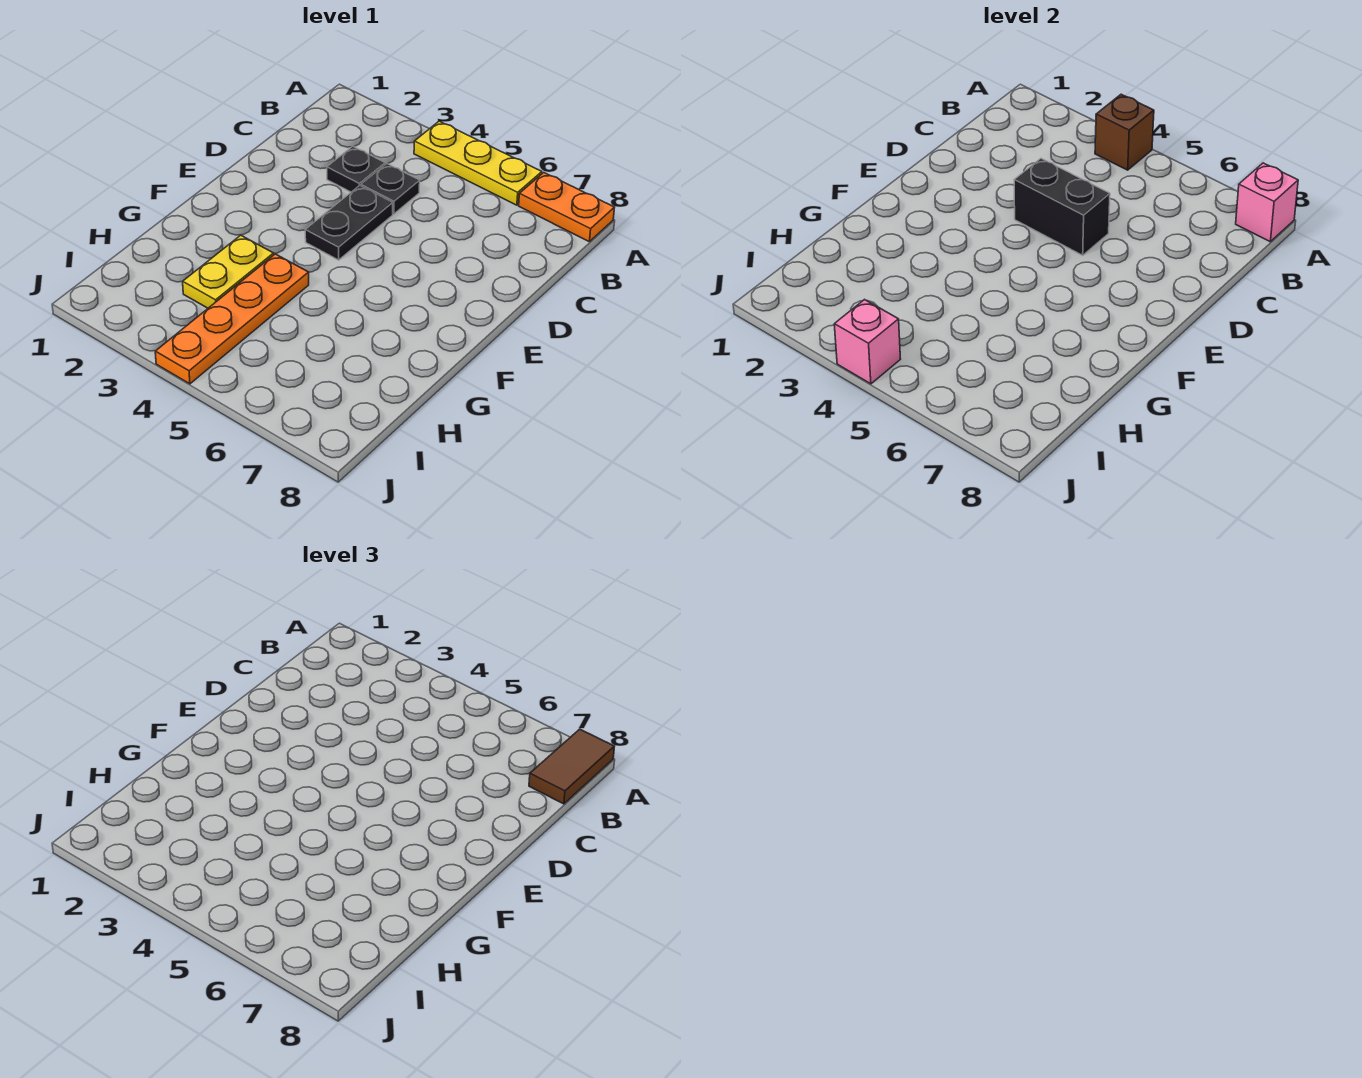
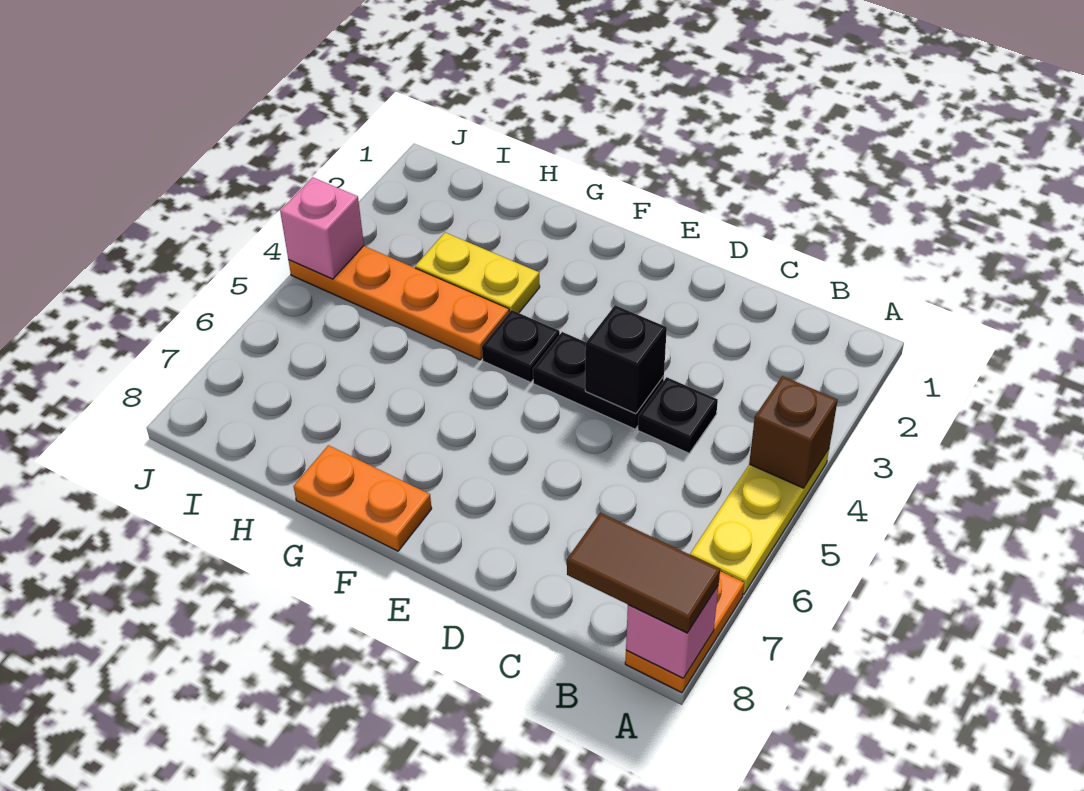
black plate C3 level 1 -> black plate F4 level 1
black brick D4:D5 level 2 -> black brick D4 level 2
none -> orange plate F8:G8 level 1

